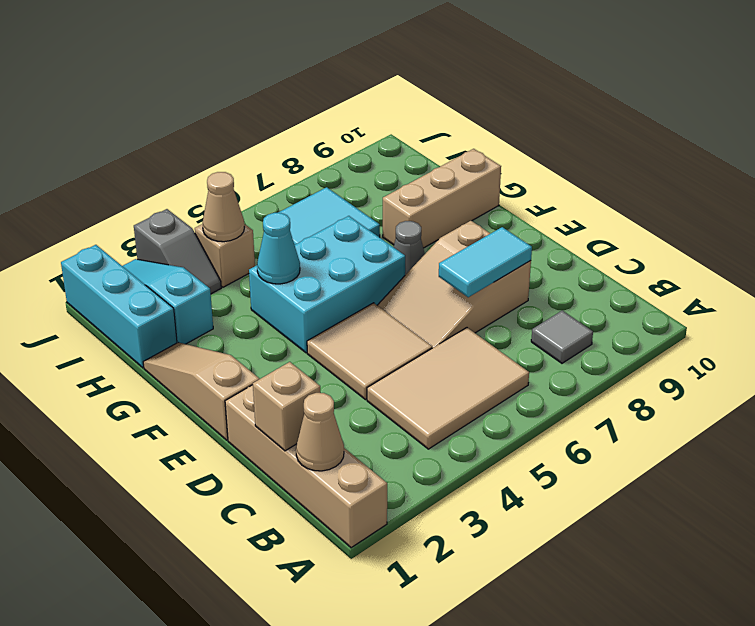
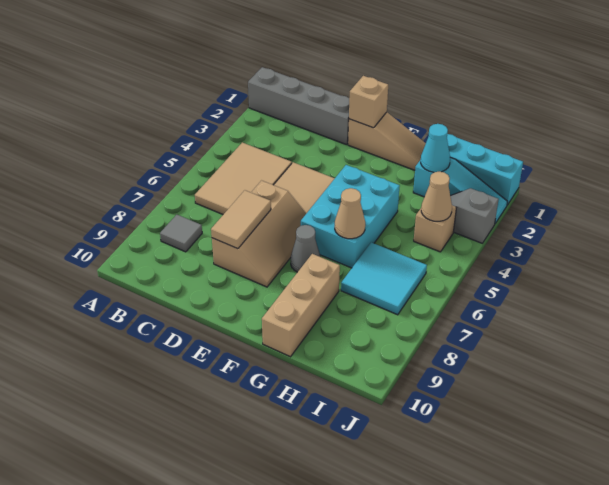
tan brick A1:D1 level 1 -> grey brick A1:D1 level 1
tan cone B1 level 2 -> tan cone G6 level 2
tan brick C1 level 2 -> tan brick E1 level 2
tan slope D6:E8 level 1 top 8 -> tan slope D6:E8 level 1 top D
cyan tile D7:D8 level 2 -> tan tile D7:D8 level 2
cyan cone G4 level 2 -> cyan cone H2 level 2

